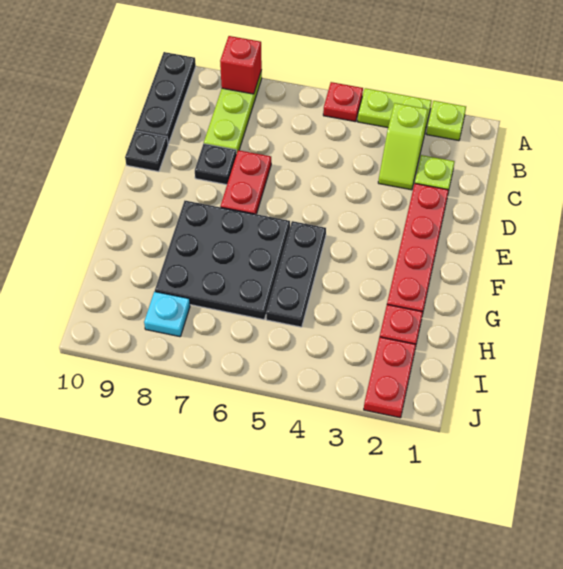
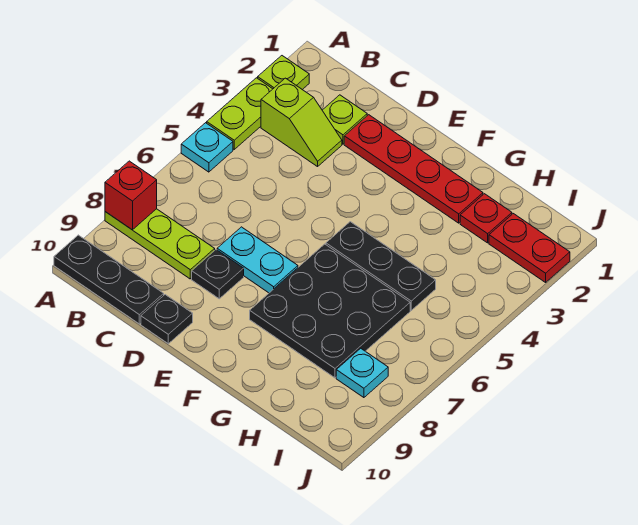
red plate A5 level 1 -> cyan plate A5 level 1
red plate D7:E7 level 1 -> cyan plate D7:E7 level 1

